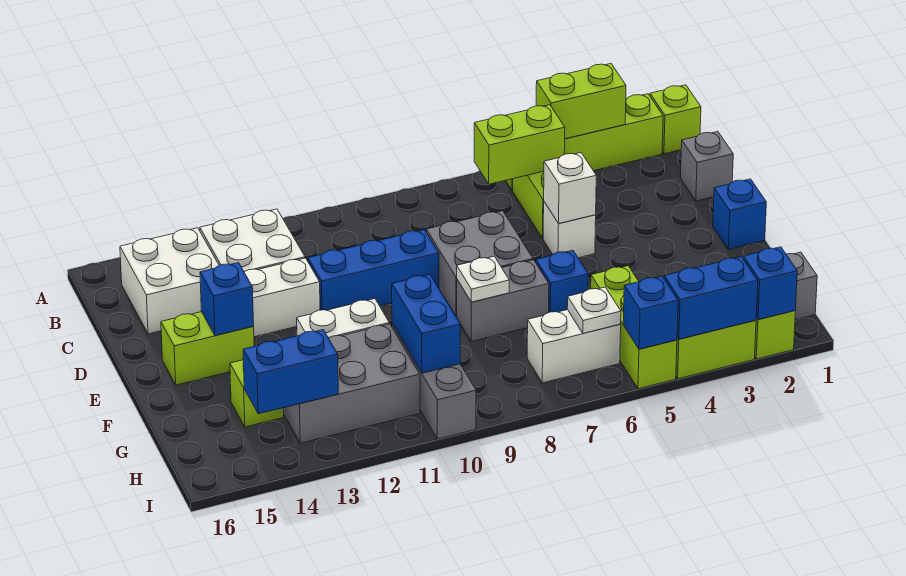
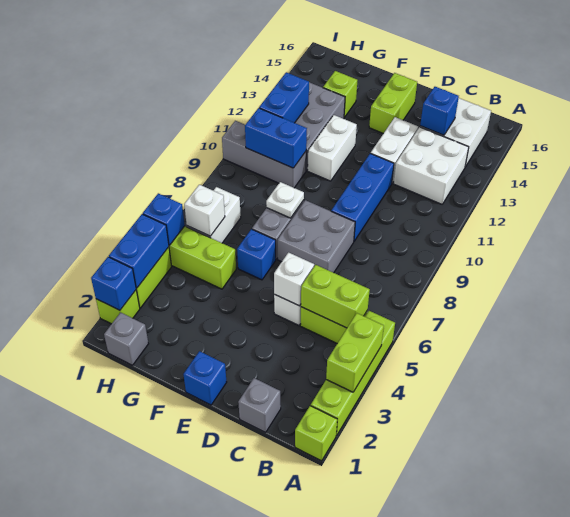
lime brick B5:B6 level 2 -> lime brick B5:C5 level 2
blue brick E14 level 2 -> blue brick C14 level 2
white plate H6 level 2 -> white brick H6 level 2
blue brick H13:H14 level 2 -> blue brick H11:H12 level 2

